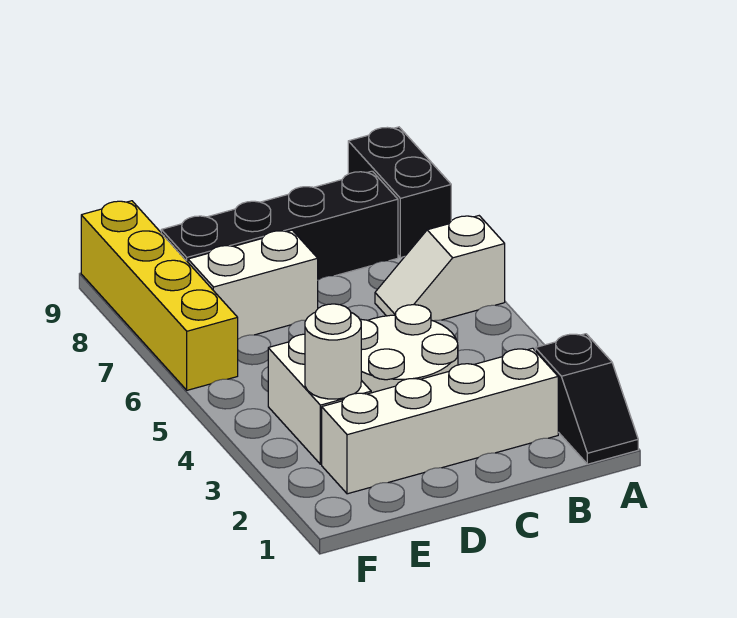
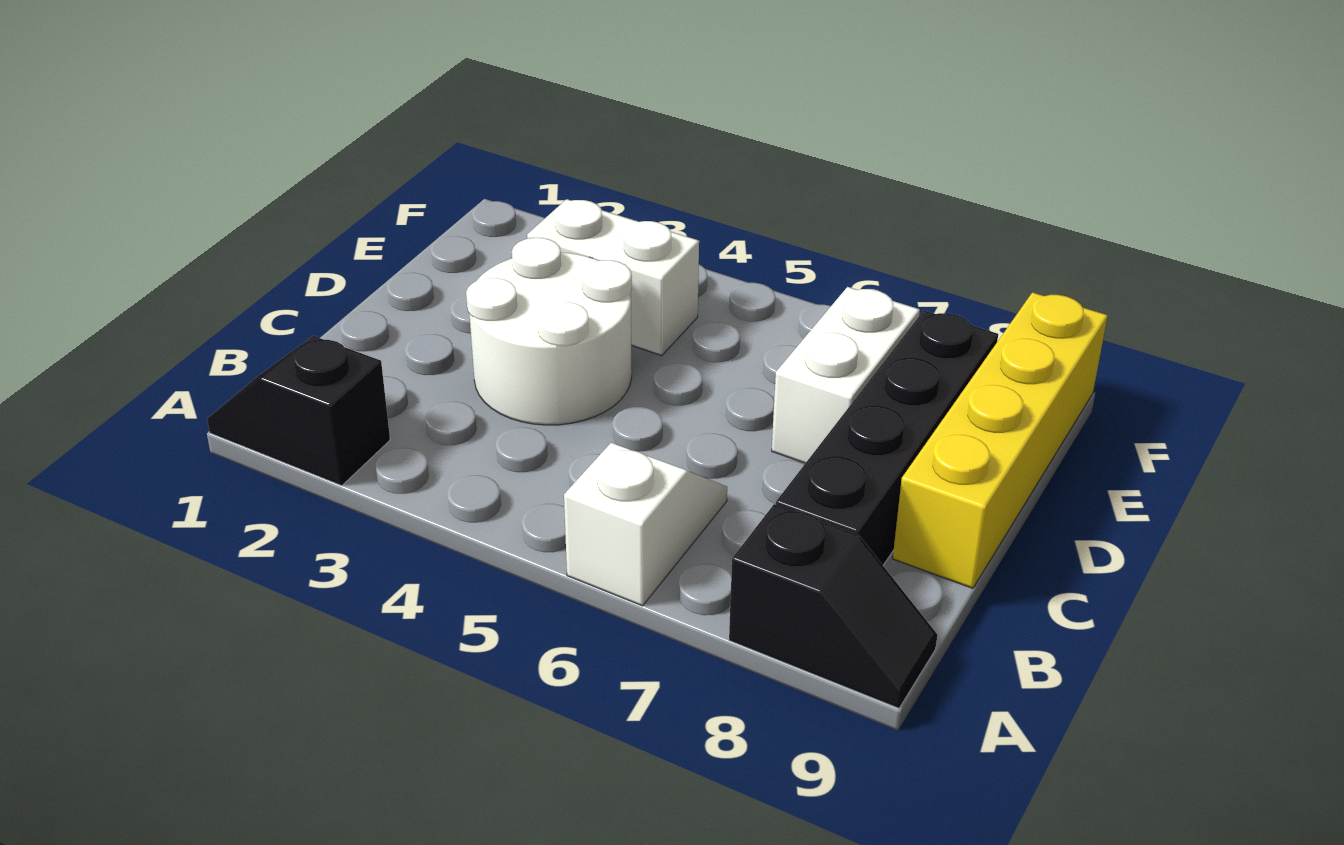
black brick A8:A9 level 1 -> black slope A8:A9 level 1 top 8
white brick B2:E2 level 1 -> none
white round brick E3 level 2 -> none
yellow brick F6:F9 level 1 -> yellow brick C9:F9 level 1

